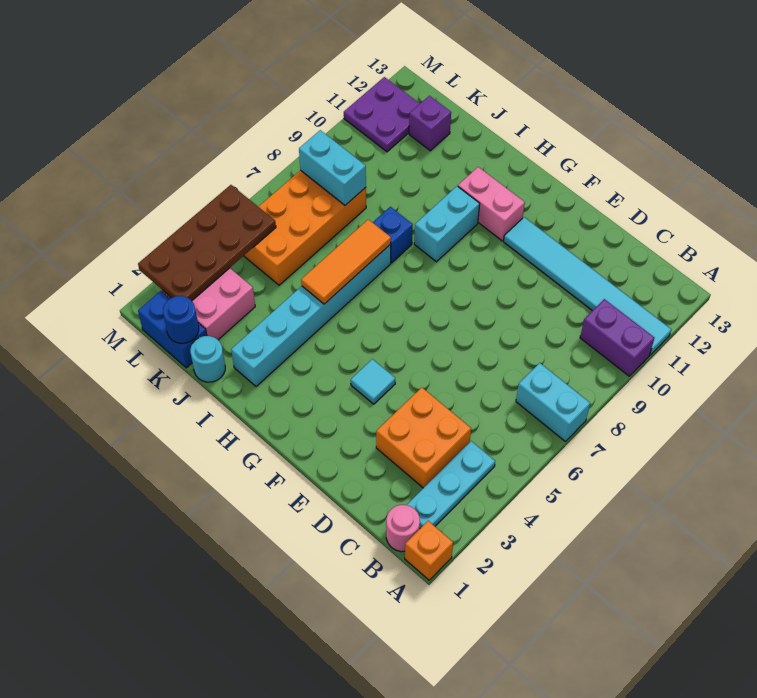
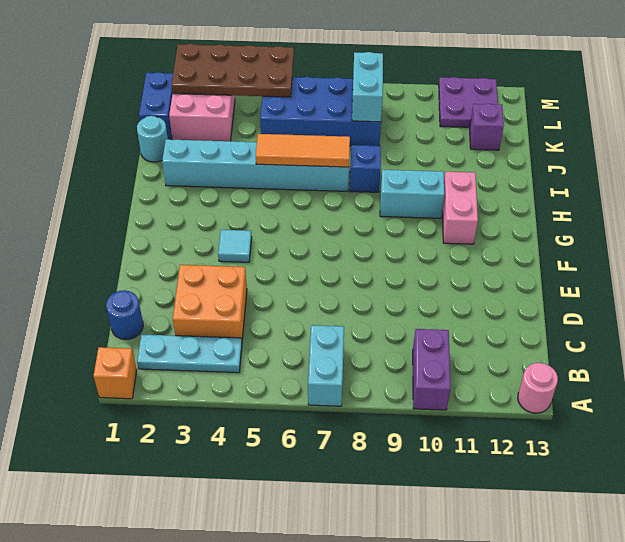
cyan tile A11:F11 level 1 -> none
pink round brick B1 level 1 -> pink round brick A13 level 1
blue round brick K1 level 2 -> blue round brick C1 level 1
orange brick K5:L8 level 1 -> blue brick K5:L8 level 1

